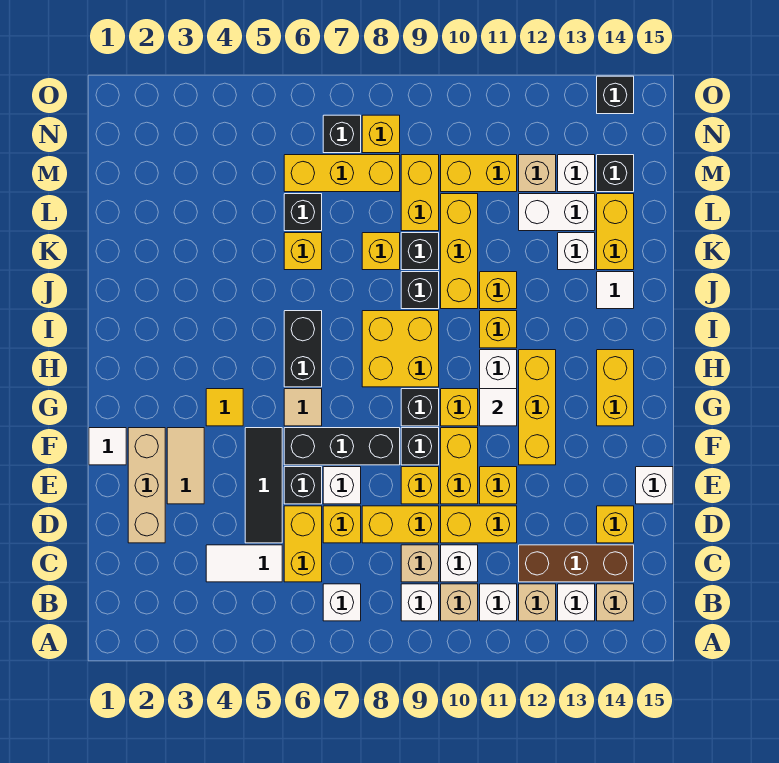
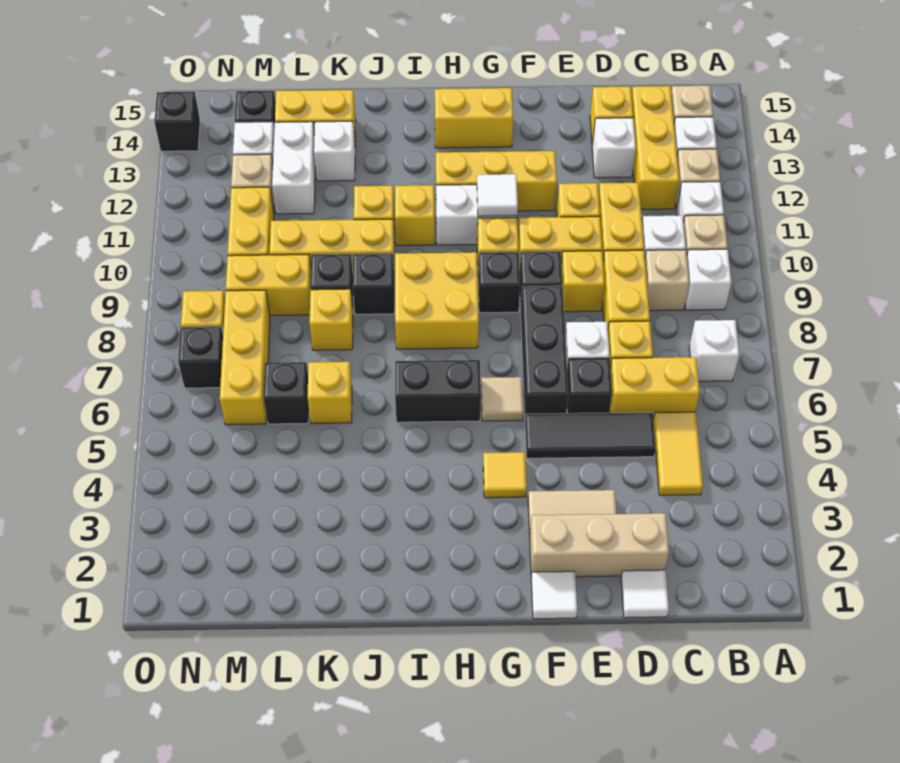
white tile C4:C5 level 1 -> yellow tile C4:C5 level 1
brown brick C12:C14 level 1 -> yellow brick C12:C14 level 1
white brick E15 level 1 -> white brick D13 level 1
white tile J14 level 1 -> white tile D1 level 1

